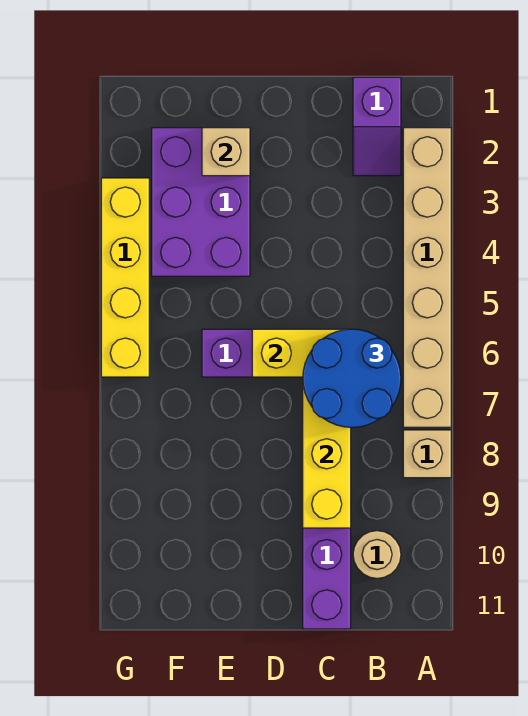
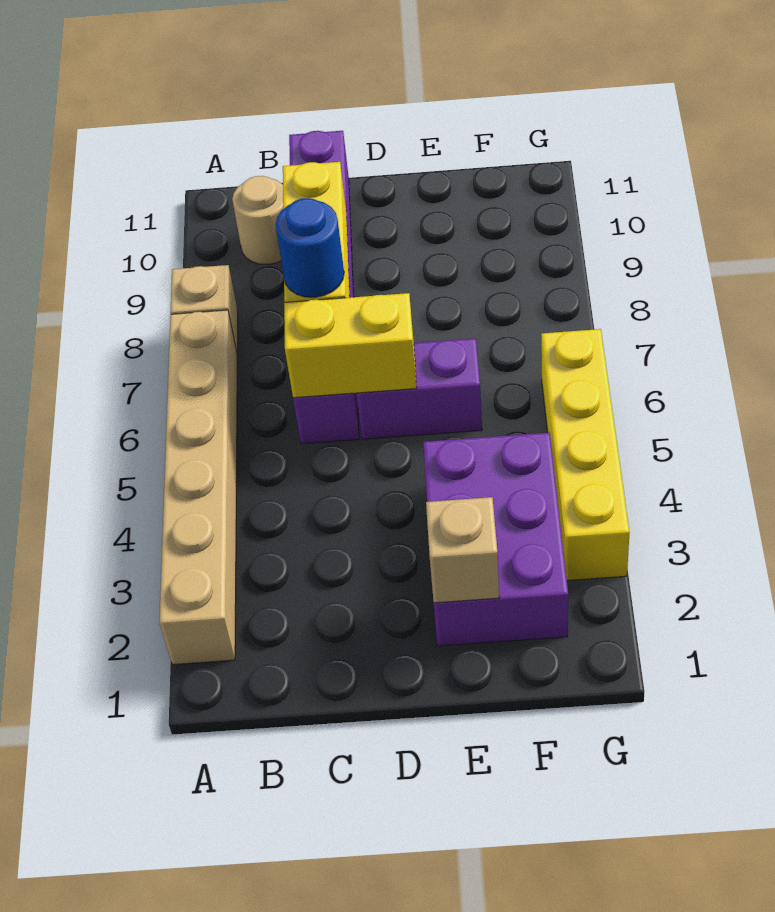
purple slope B1:B2 level 1 top 1 -> none
blue round brick B6:C7 level 3 -> blue round brick C7 level 3

